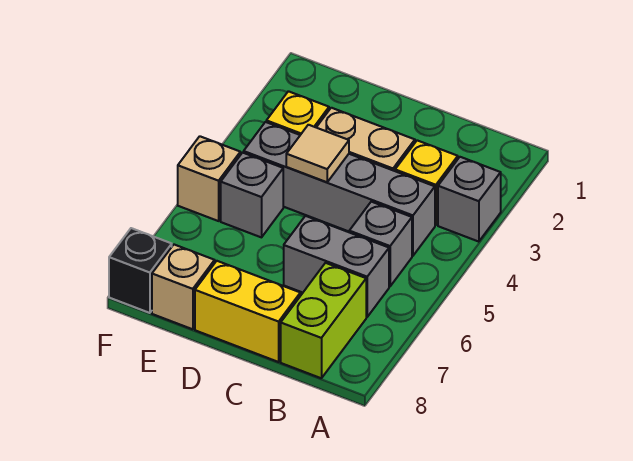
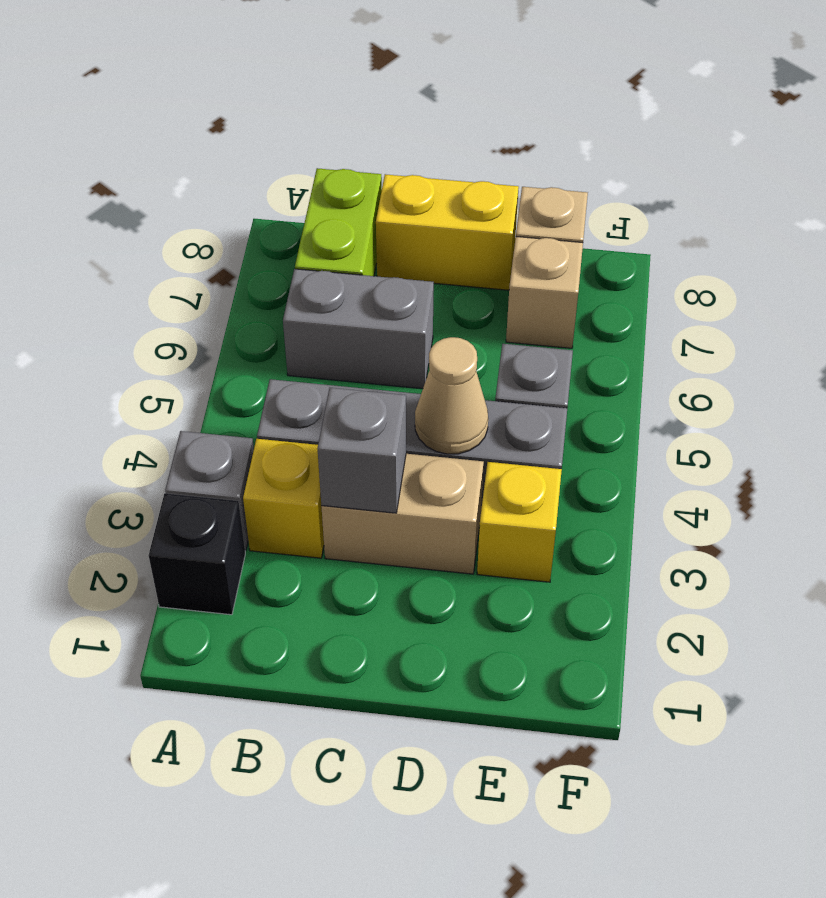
grey brick B5 level 1 -> grey brick C3 level 2
tan tile D4 level 2 -> tan cone D4 level 2
tan brick F5 level 1 -> tan brick E7 level 1
black brick F8 level 1 -> black brick A2 level 1

